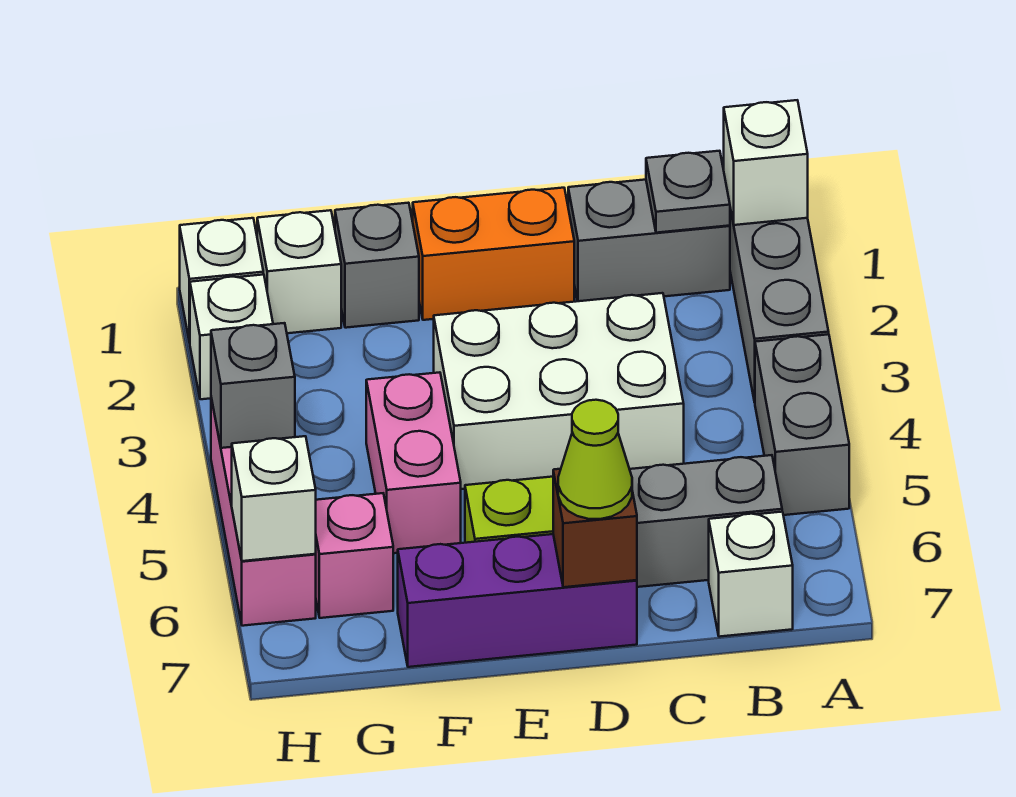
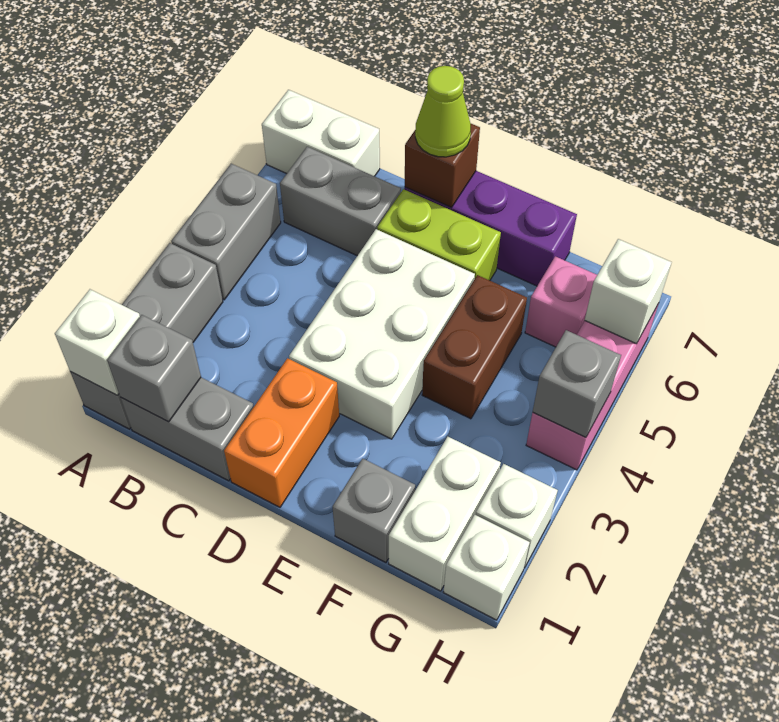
grey plate B1 level 2 -> grey brick B1 level 2
white brick B7 level 1 -> white brick A7:B7 level 1
white brick C3:E4 level 1 -> white brick D3:E5 level 1
orange brick D1:E1 level 1 -> orange brick D1:D2 level 1
pink brick F4:F5 level 1 -> brown brick F4:F5 level 1
white brick G1 level 1 -> white brick G1:G2 level 1

